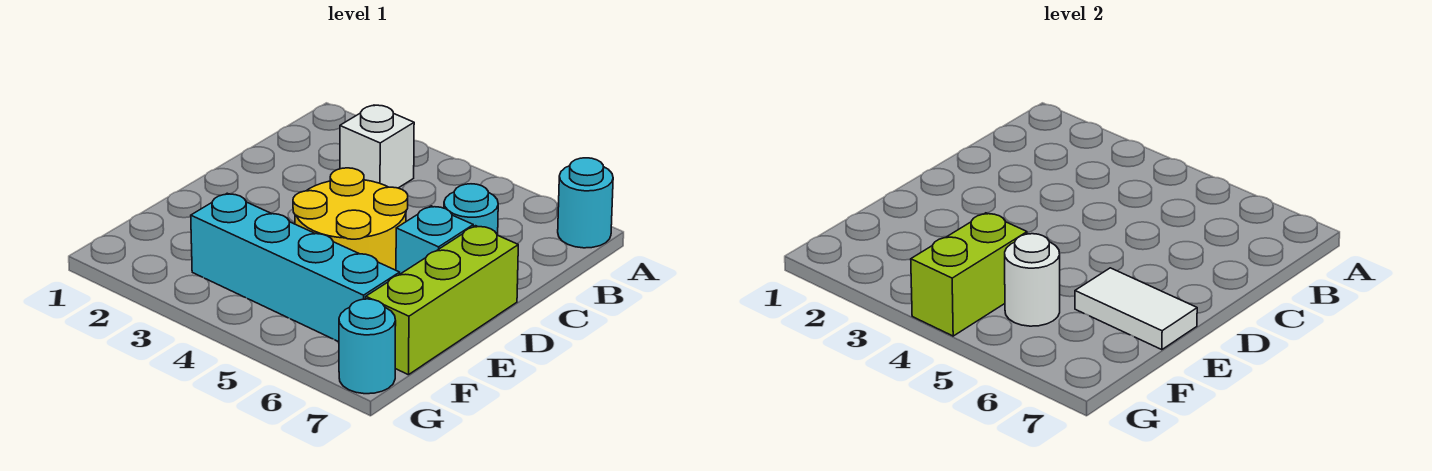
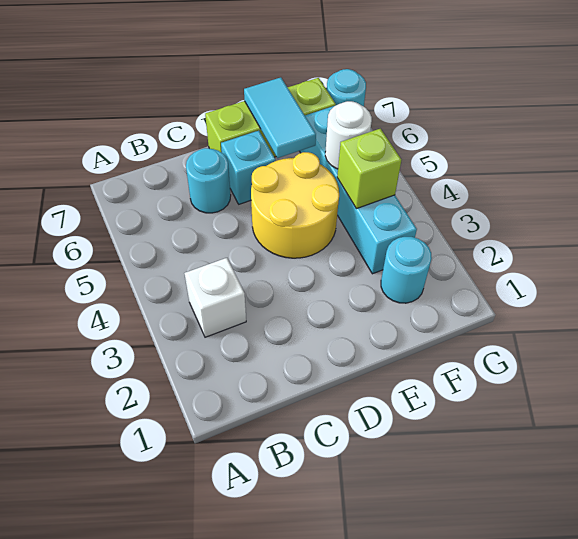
cyan round brick A7 level 1 -> cyan round brick F2 level 1
white tile E6:E7 level 2 -> cyan tile E6:E7 level 2
lime brick F4:G4 level 2 -> lime brick F4 level 2

